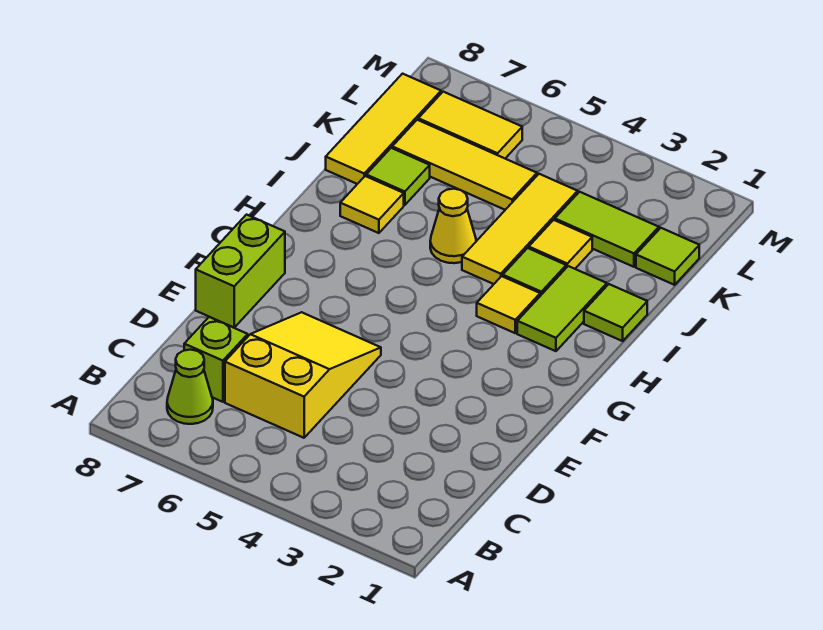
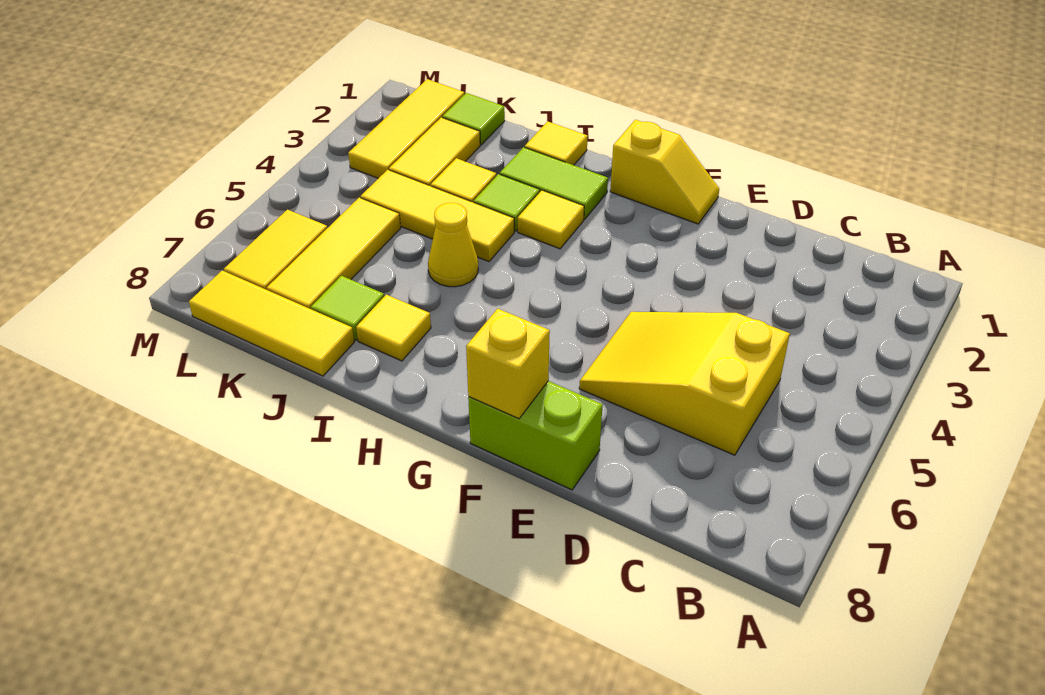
lime cone B7 level 1 -> none
lime brick C7 level 1 -> none
none -> yellow slope F1:G1 level 1 top G
none -> yellow brick F8 level 2
lime tile I1 level 1 -> yellow tile I1 level 1
lime tile K2:K3 level 1 -> yellow tile K2:K3 level 1
none -> yellow tile L1:L3 level 1

